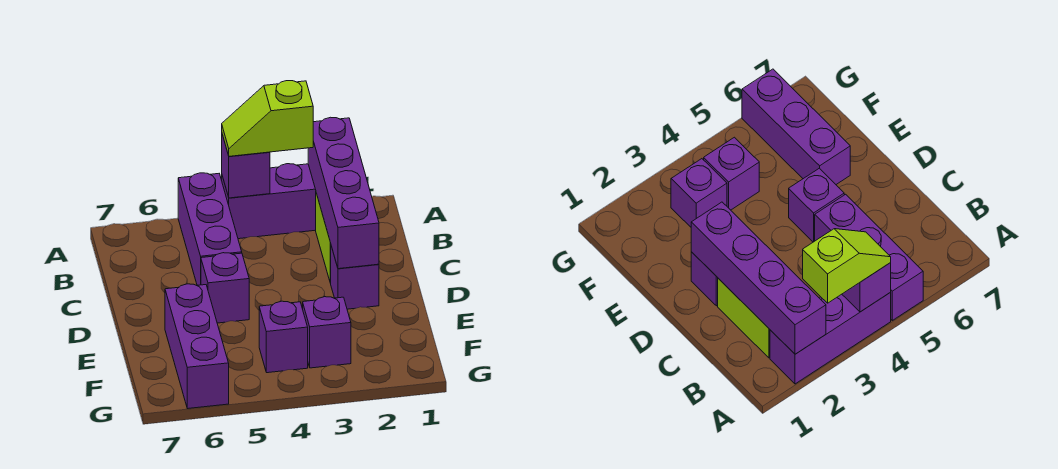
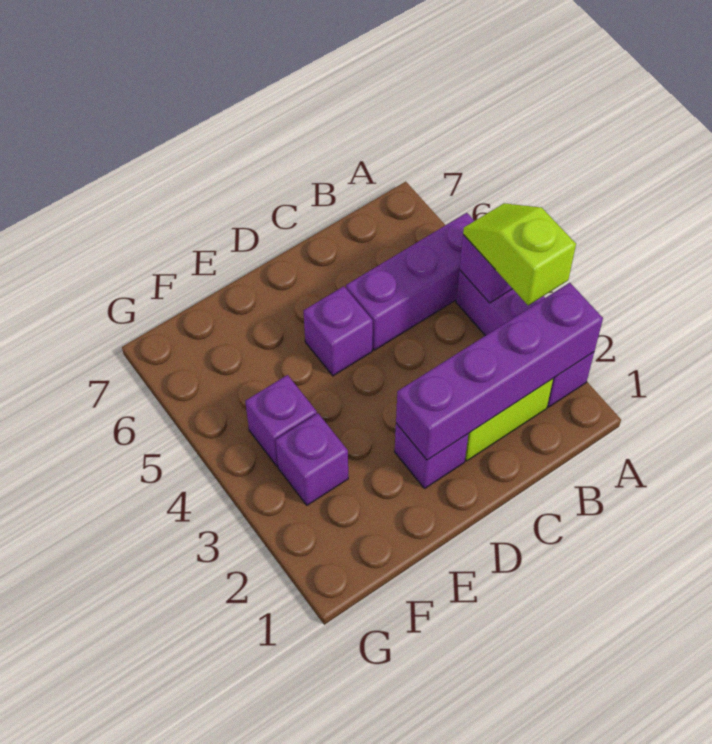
purple brick E6:G6 level 1 -> none

